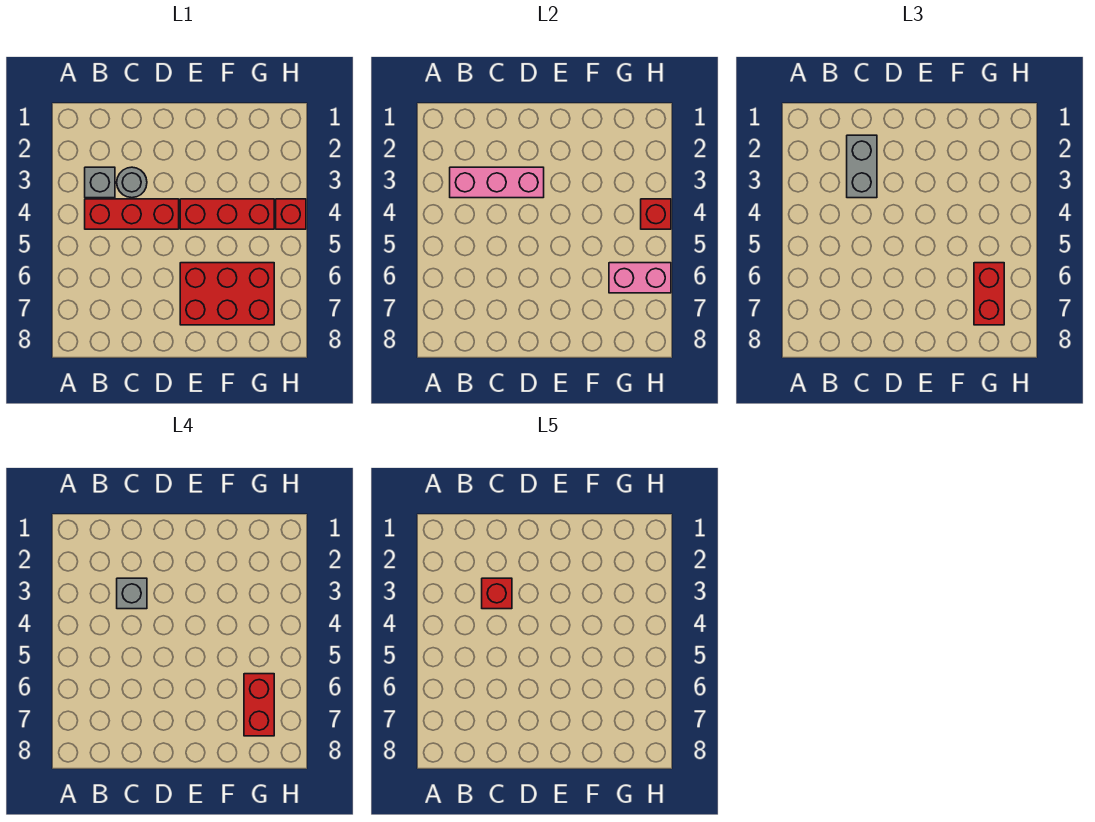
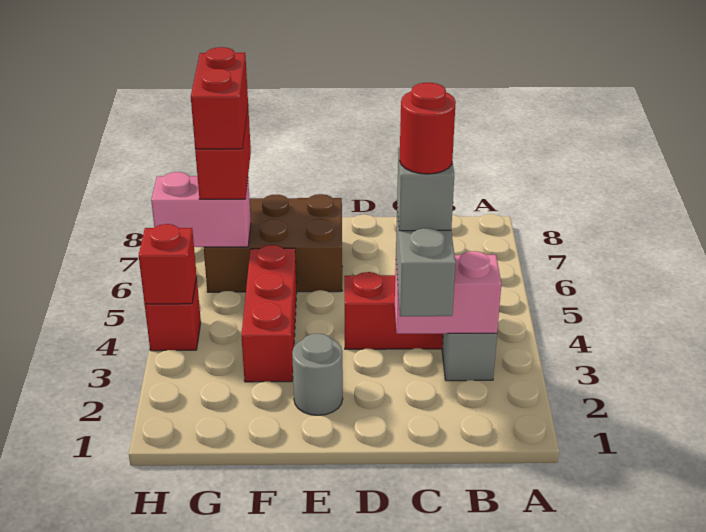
pink brick B3:D3 level 2 -> pink brick B3:C3 level 2
grey round brick C3 level 1 -> grey round brick E2 level 1
red brick C3 level 5 -> red round brick C3 level 5
red brick E4:G4 level 1 -> red brick F3:F5 level 1
red brick E6:G7 level 1 -> brown brick E6:G7 level 1

